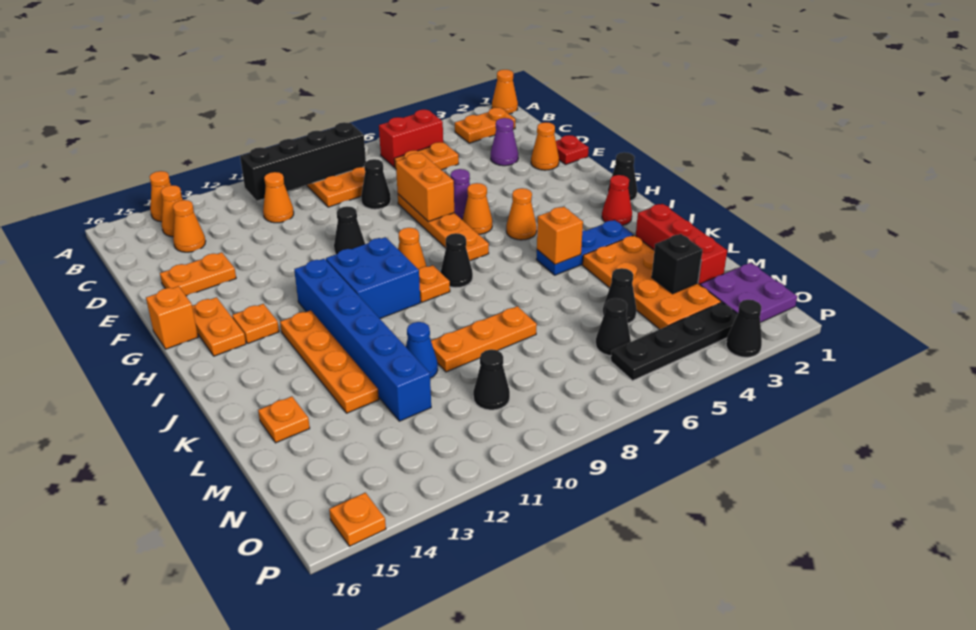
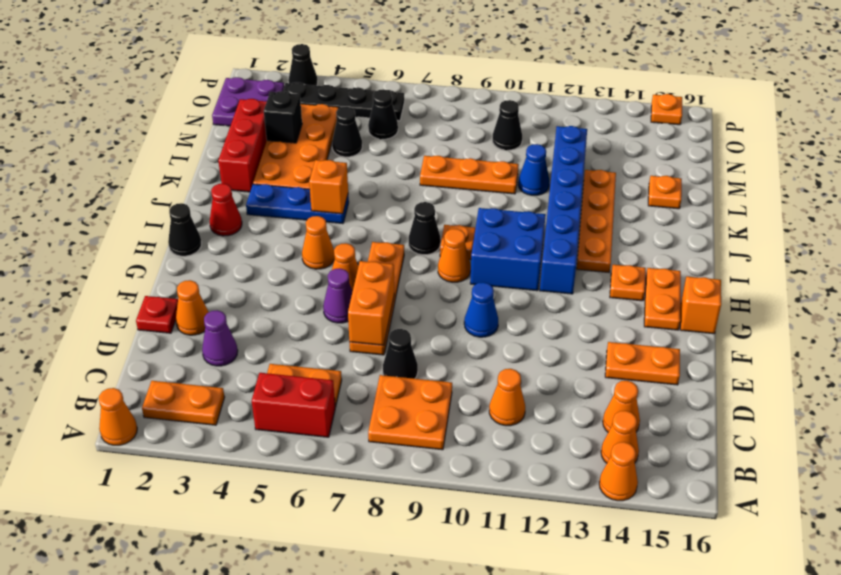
black brick B8:B11 level 2 -> none
black cone F10 level 1 -> blue cone F10 level 1

